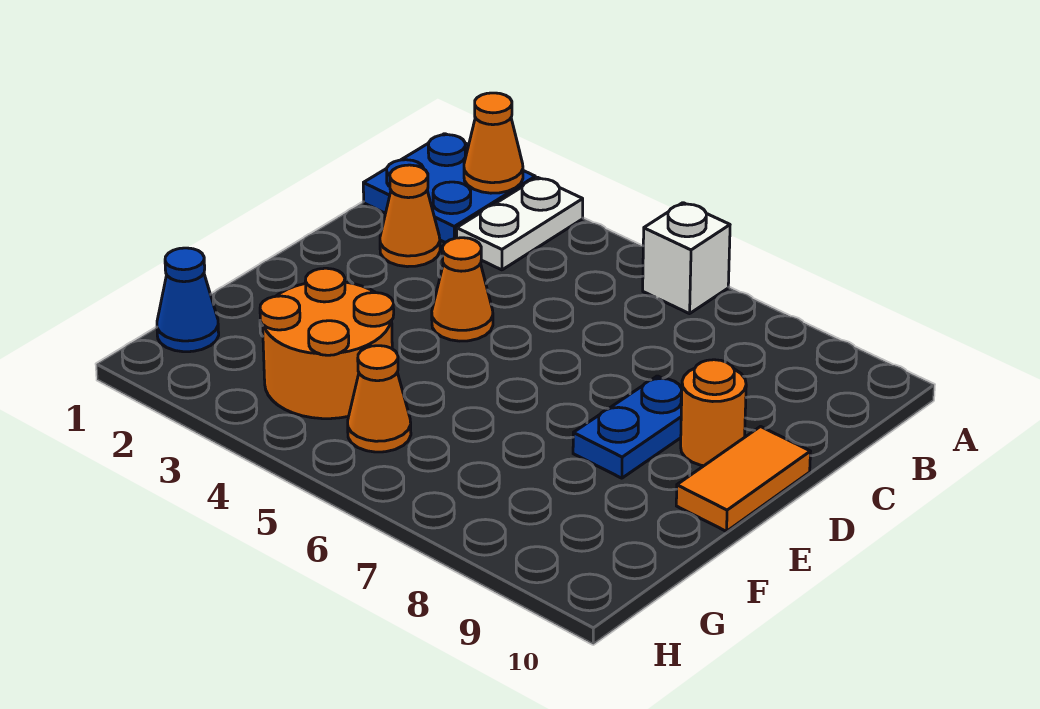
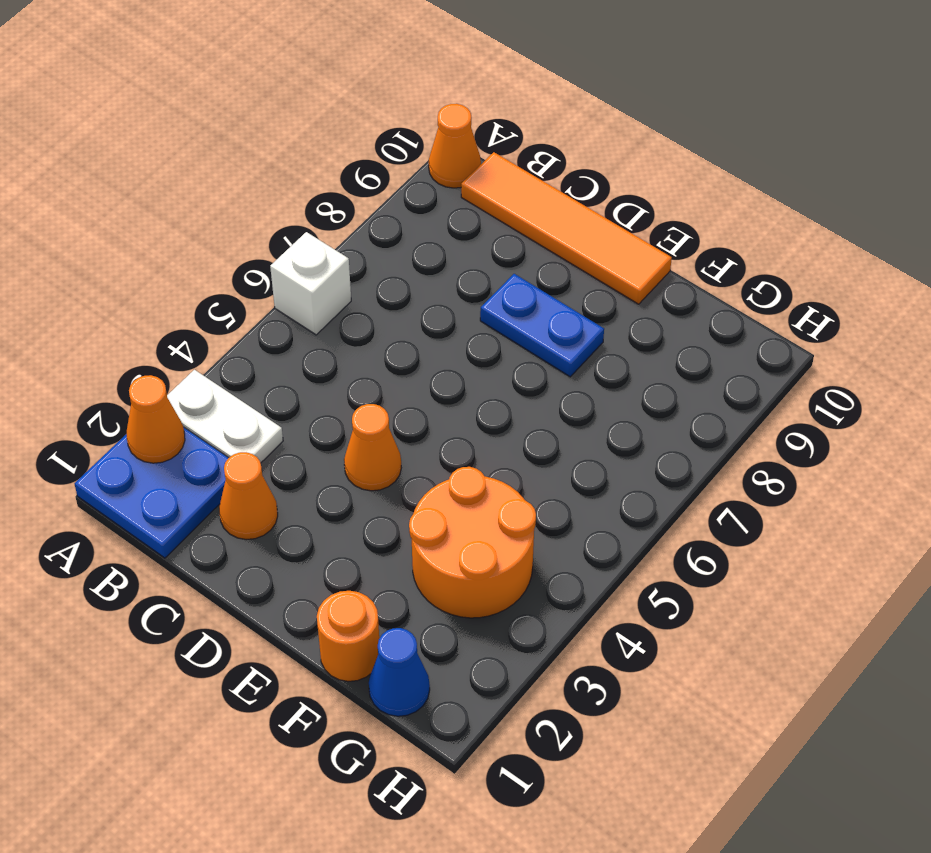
orange round brick D9 level 1 -> orange round brick F1 level 1
orange tile D10:E10 level 1 -> orange tile B10:E10 level 1
orange cone G5 level 1 -> orange cone A10 level 1

